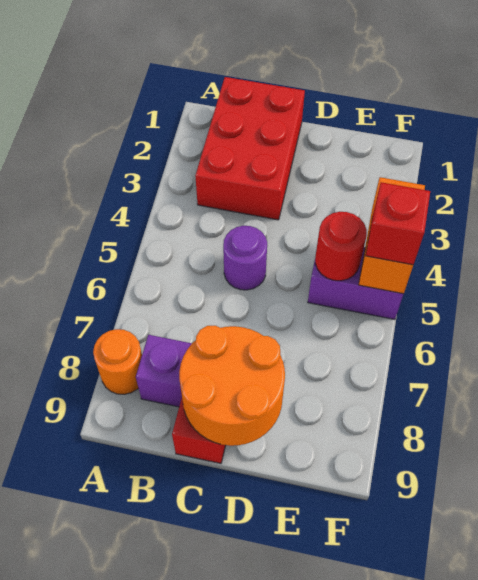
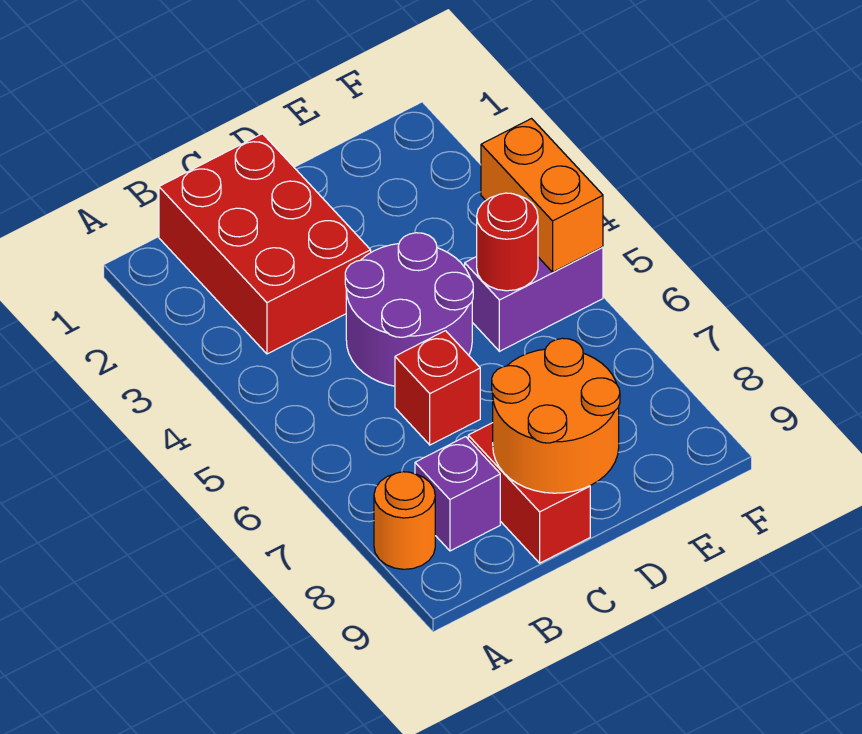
purple round brick C5 level 1 -> purple round brick C4:D5 level 1
red brick F5 level 3 -> red brick C6 level 1

